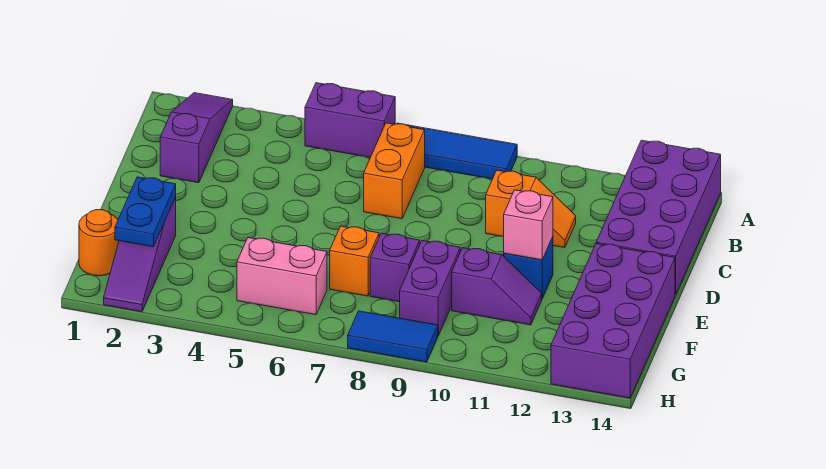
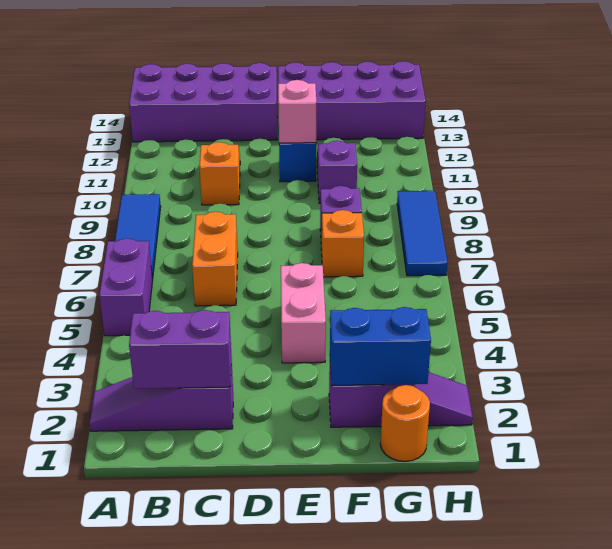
orange brick B7:C7 level 1 -> orange brick C6:C7 level 1
blue plate F2:G2 level 2 -> blue brick F2:G2 level 2
purple brick F9:G9 level 1 -> purple brick B2:C2 level 2
pink brick G5:G6 level 1 -> pink brick E4:E5 level 1
blue tile H8:H9 level 1 -> blue tile H7:H9 level 1

